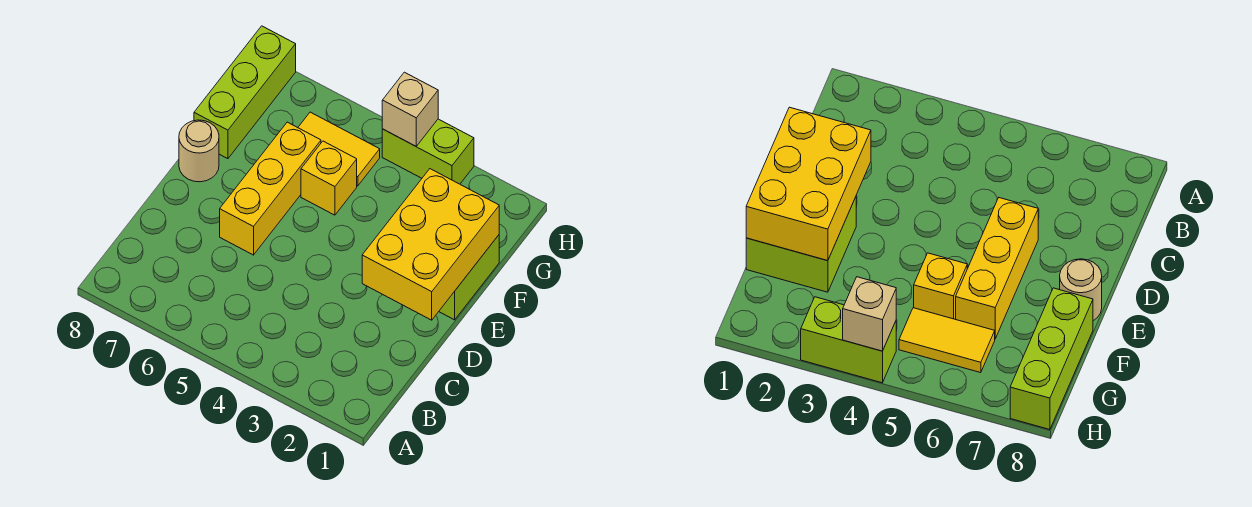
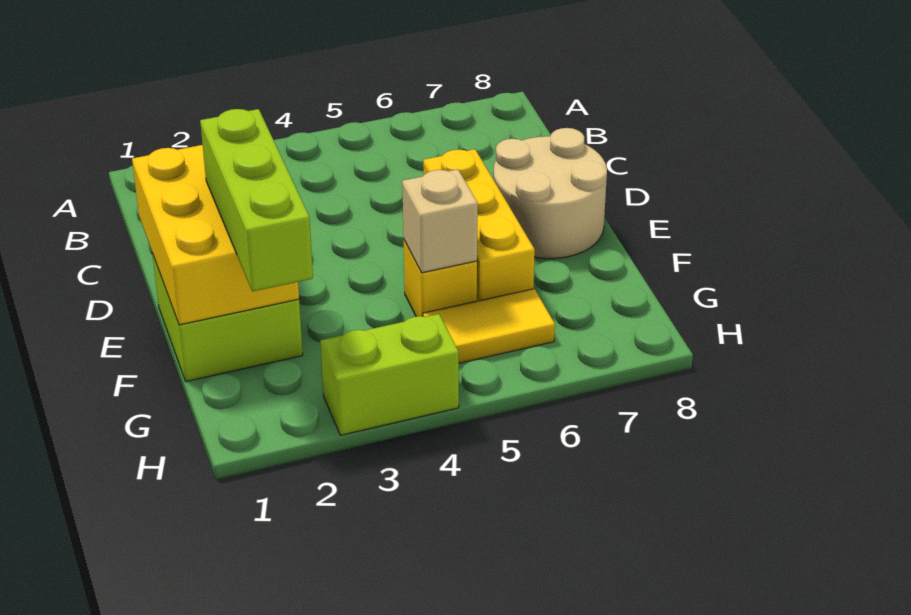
tan round brick E8 level 1 -> tan round brick D7:E8 level 1
lime brick F8:H8 level 1 -> lime brick E2:G2 level 3
tan brick H4 level 2 -> tan brick F5 level 2

